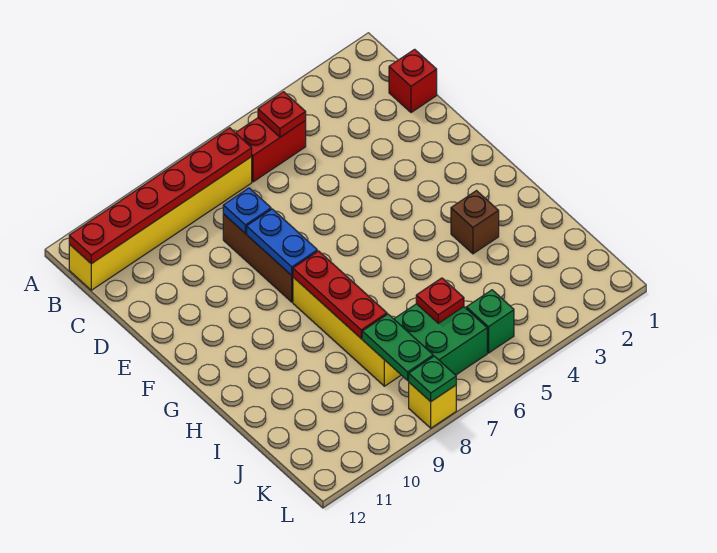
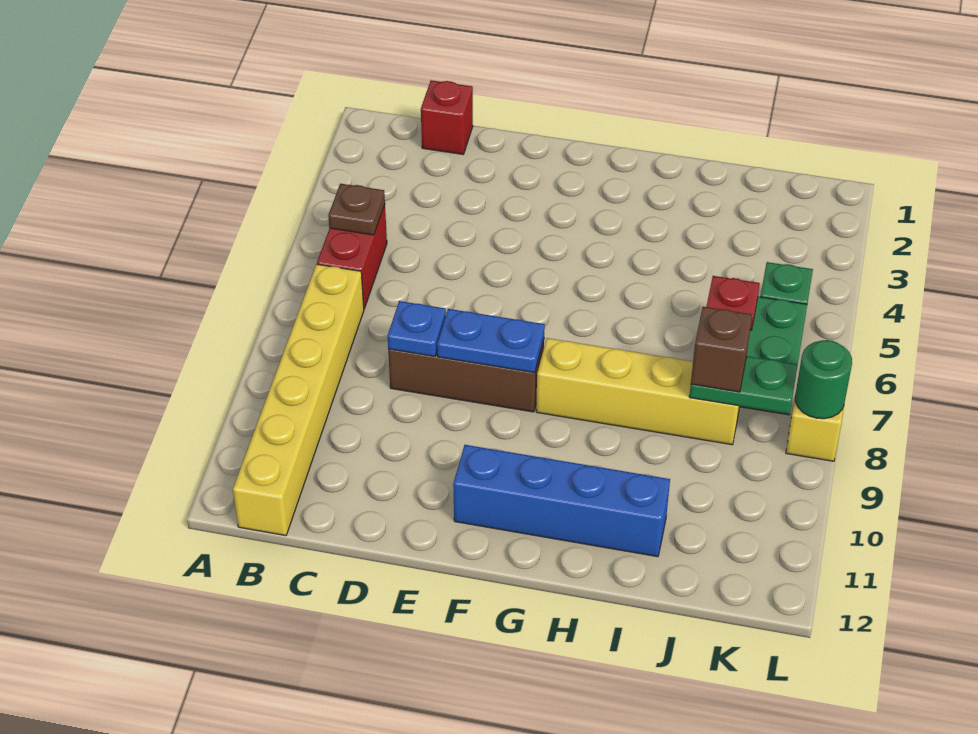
red plate B5 level 2 -> brown plate B5 level 2
red plate B7:B12 level 2 -> none
none -> blue brick F11:I11 level 1
red plate G8:I8 level 2 -> none
brown brick H3 level 1 -> brown brick J8 level 3
green plate L8 level 2 -> green round brick L8 level 2

